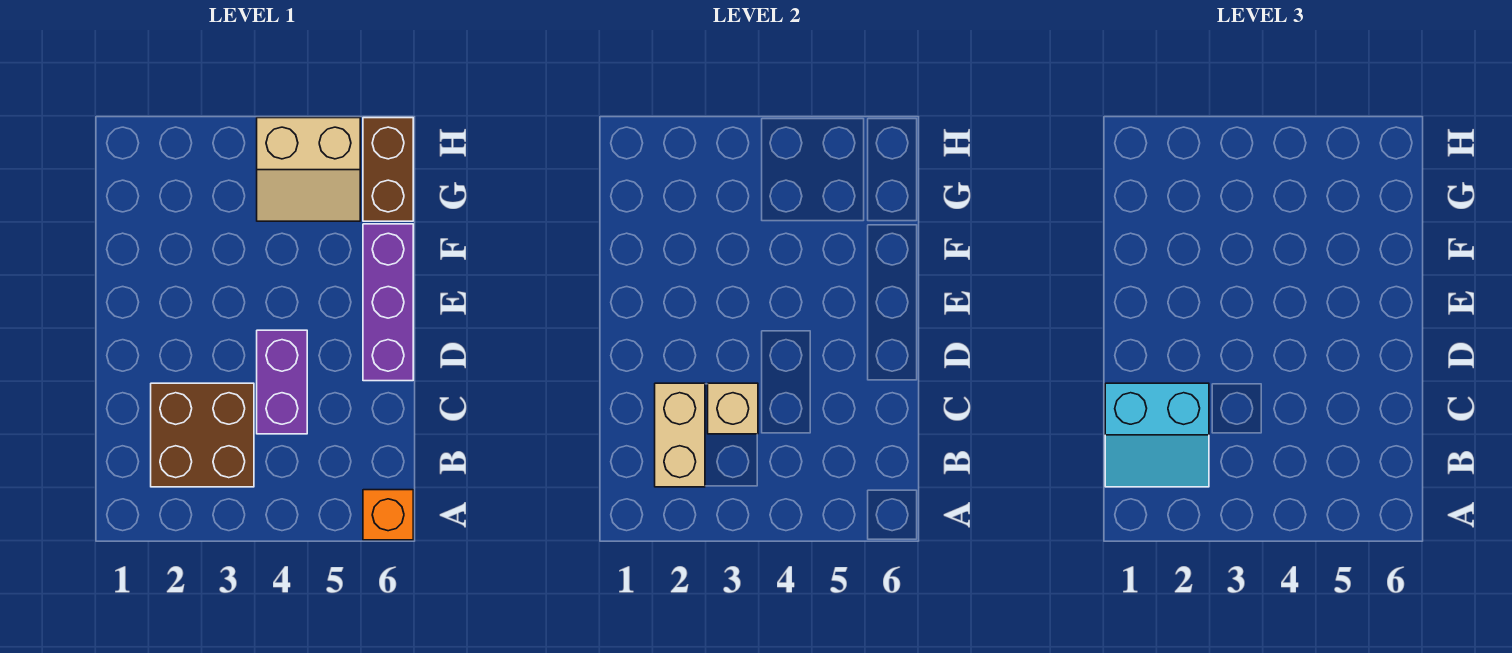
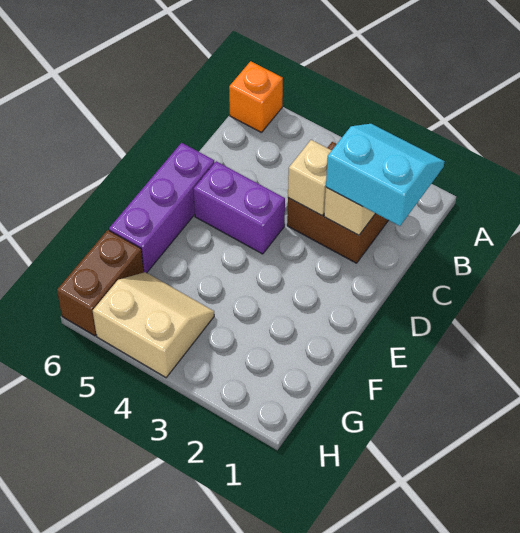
purple brick C4:D4 level 1 -> purple brick D4:D5 level 1

